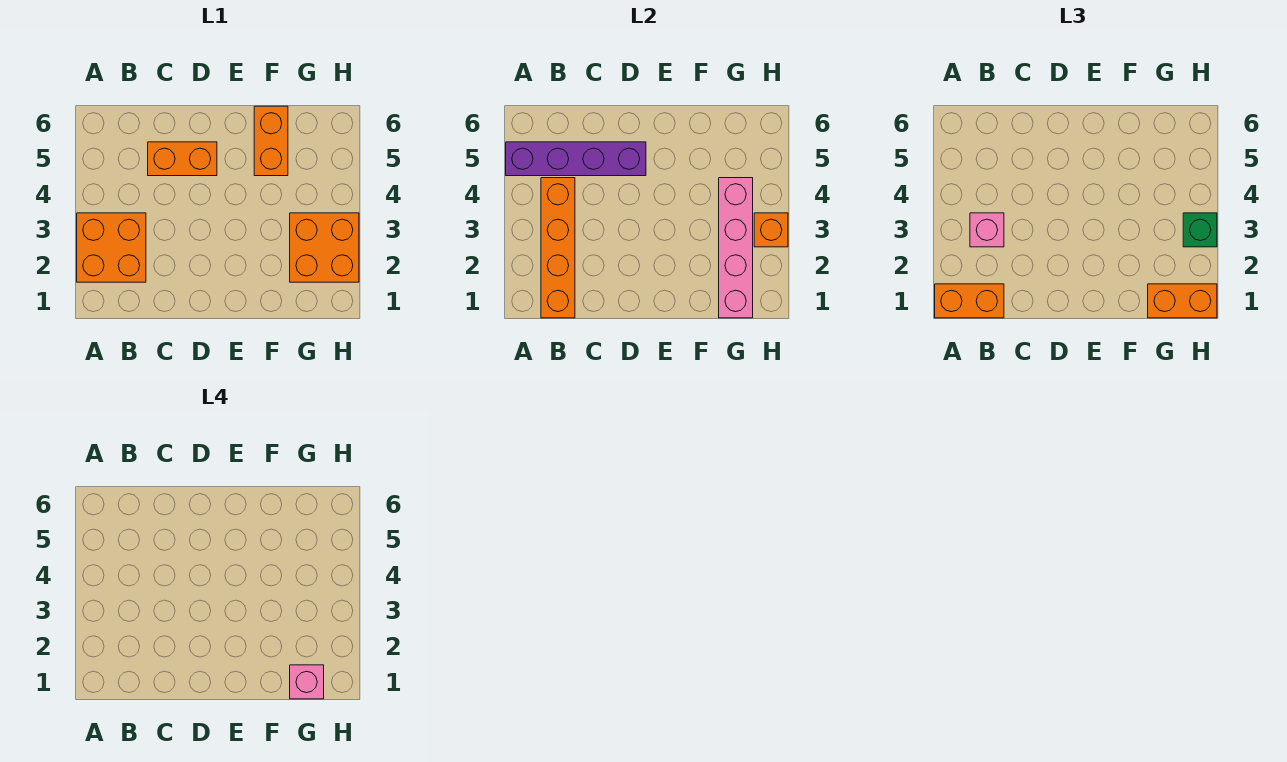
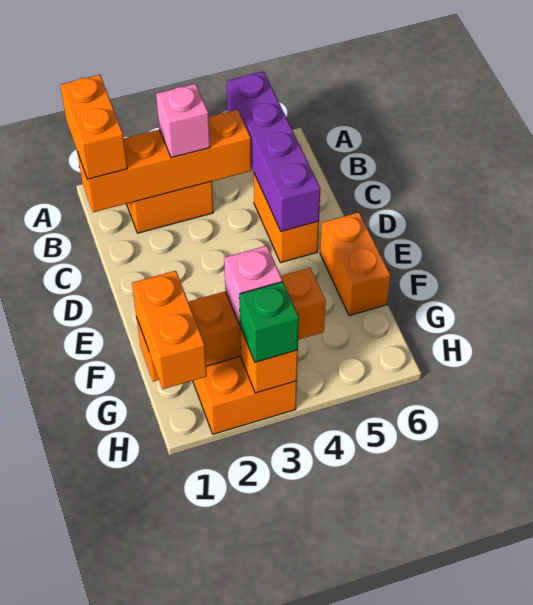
orange brick F5:F6 level 1 -> orange brick E6:F6 level 1
pink brick G1:G4 level 2 -> orange brick G1:G4 level 2
pink brick G1 level 4 -> pink brick G3 level 3

